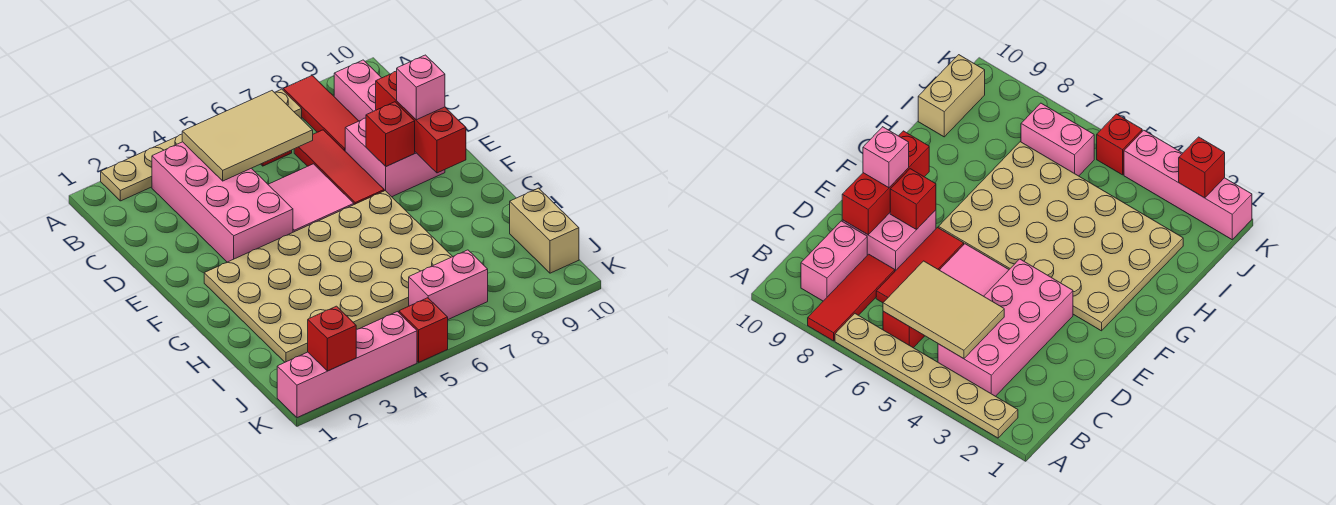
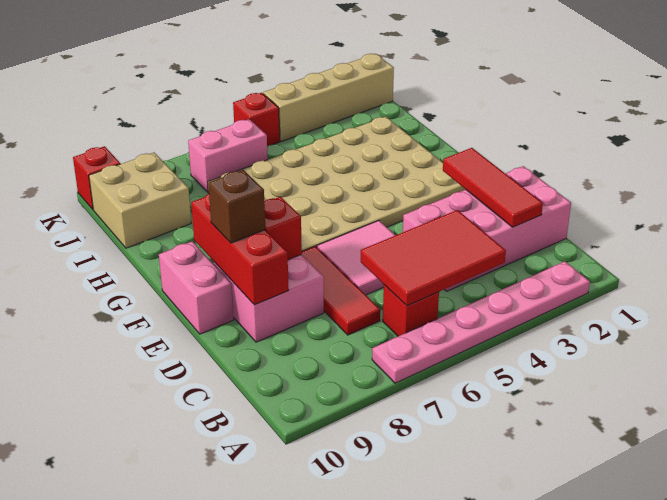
tan plate A2:A7 level 1 -> pink plate A2:A7 level 1
red tile A8:C8 level 1 -> red tile C2:E2 level 2
pink brick B3:E4 level 1 -> pink brick C1:D4 level 1
tan tile B4:C6 level 2 -> red tile B4:C6 level 2
pink brick B9:C9 level 1 -> pink brick E10:F10 level 1
pink brick E9 level 3 -> brown brick E9 level 3
tan brick I10:J10 level 1 -> tan brick I9:J10 level 1
pink brick K1:K4 level 1 -> tan brick K1:K4 level 1
red brick K2 level 2 -> red brick K10 level 1

